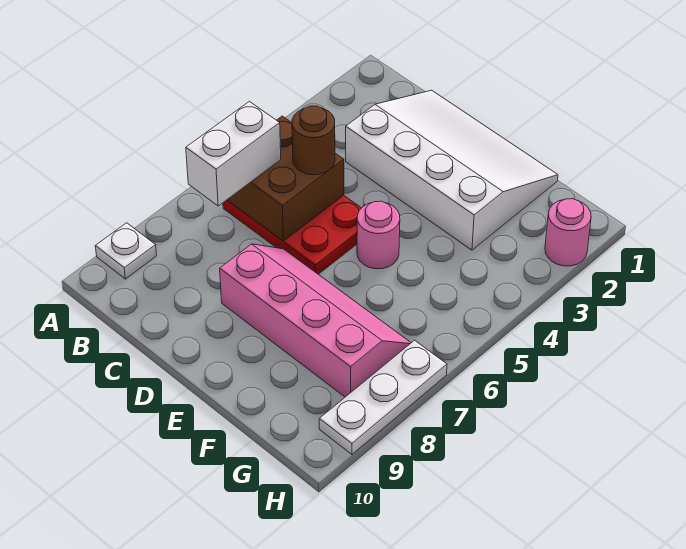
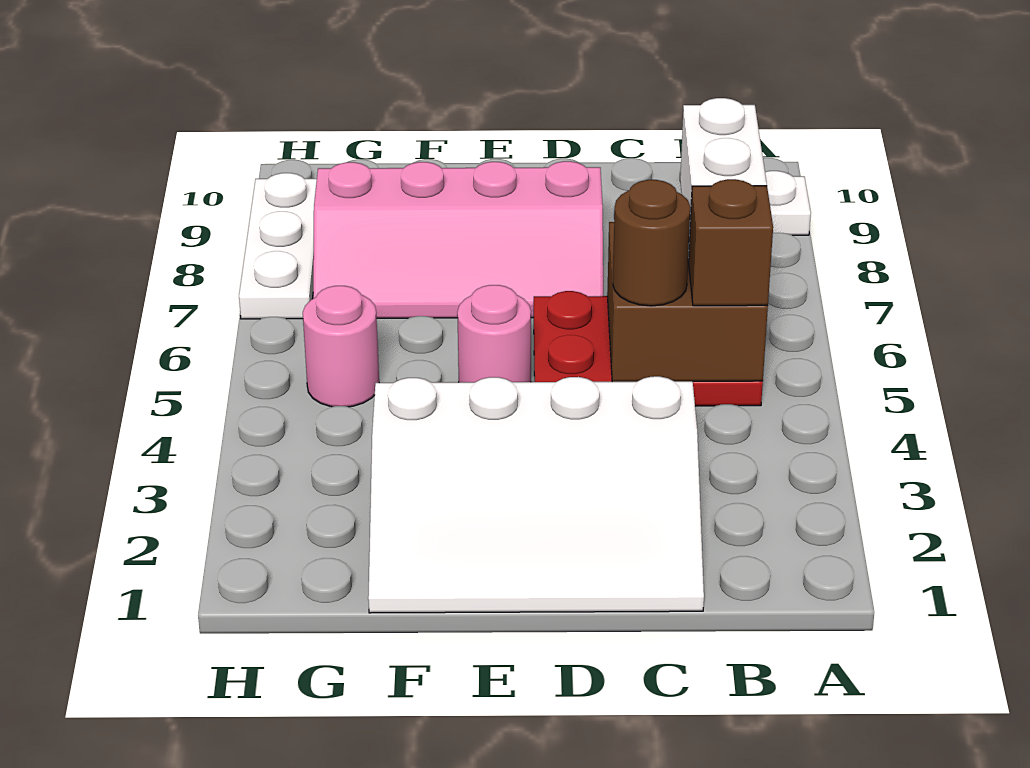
none -> brown brick B5 level 3
pink round brick H2 level 1 -> pink round brick G5 level 1

